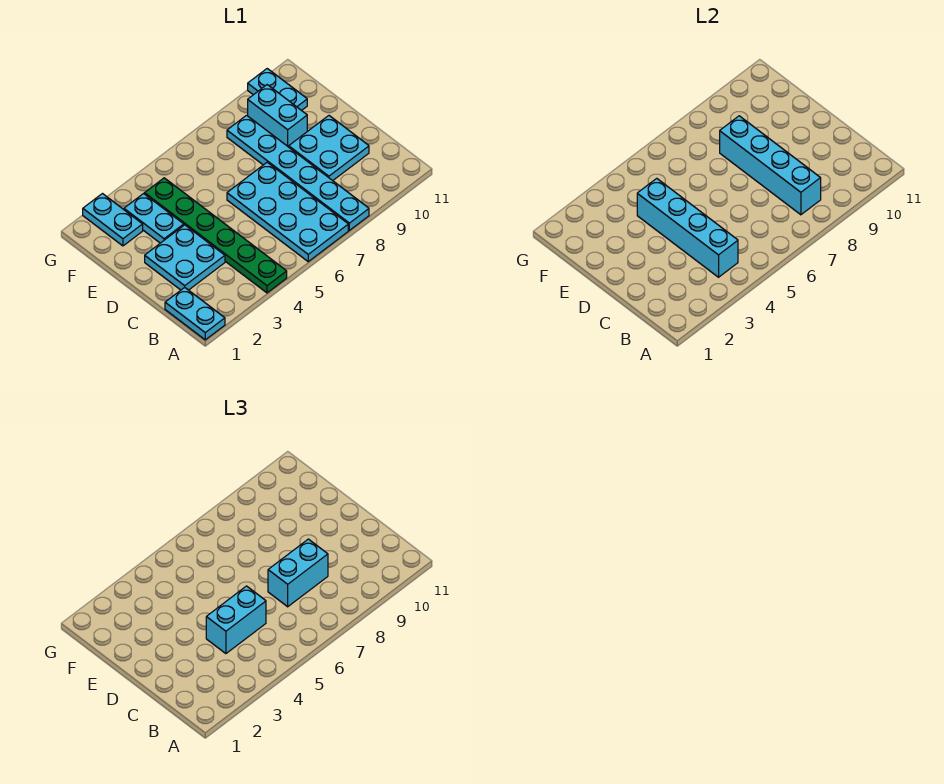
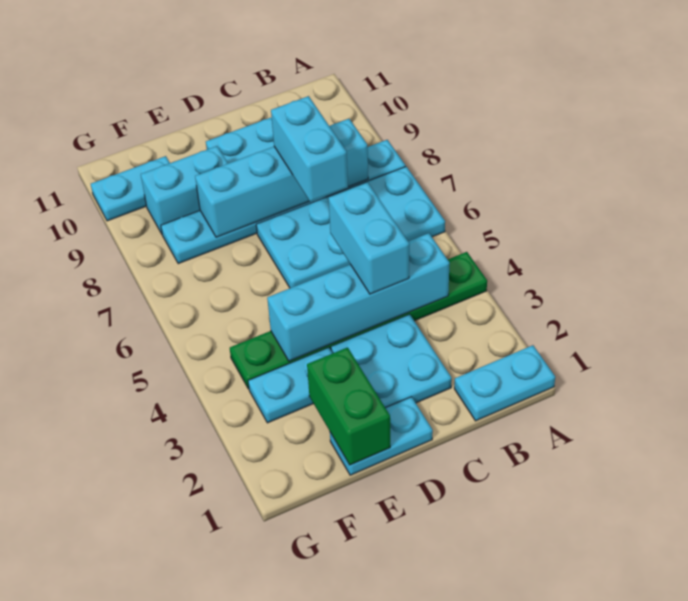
none -> green brick E1:E2 level 2
cyan plate F2:G2 level 1 -> cyan plate D1:E1 level 1

